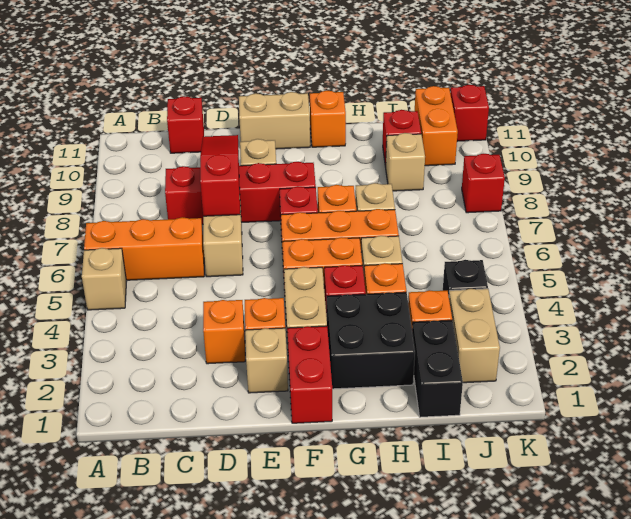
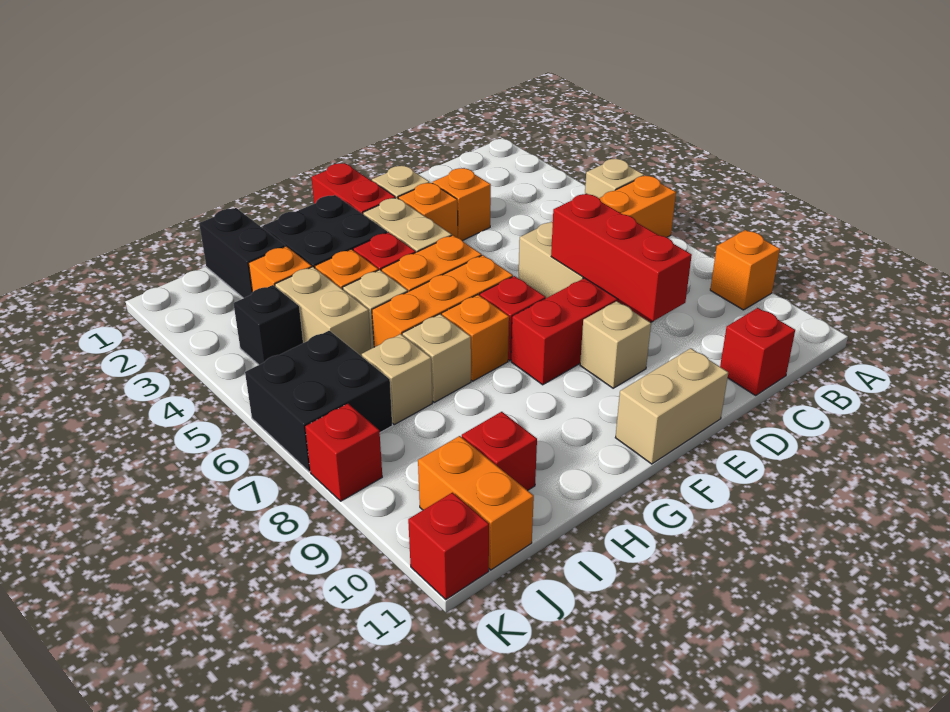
red slope D7:D9 level 2 top 7 -> red brick D7:D9 level 2
orange brick G11 level 1 -> orange brick A9 level 1
tan brick I9 level 1 -> tan brick I7 level 1
tan brick J2:J3 level 1 -> tan brick I4:I5 level 1
none -> black brick J6:K7 level 1

